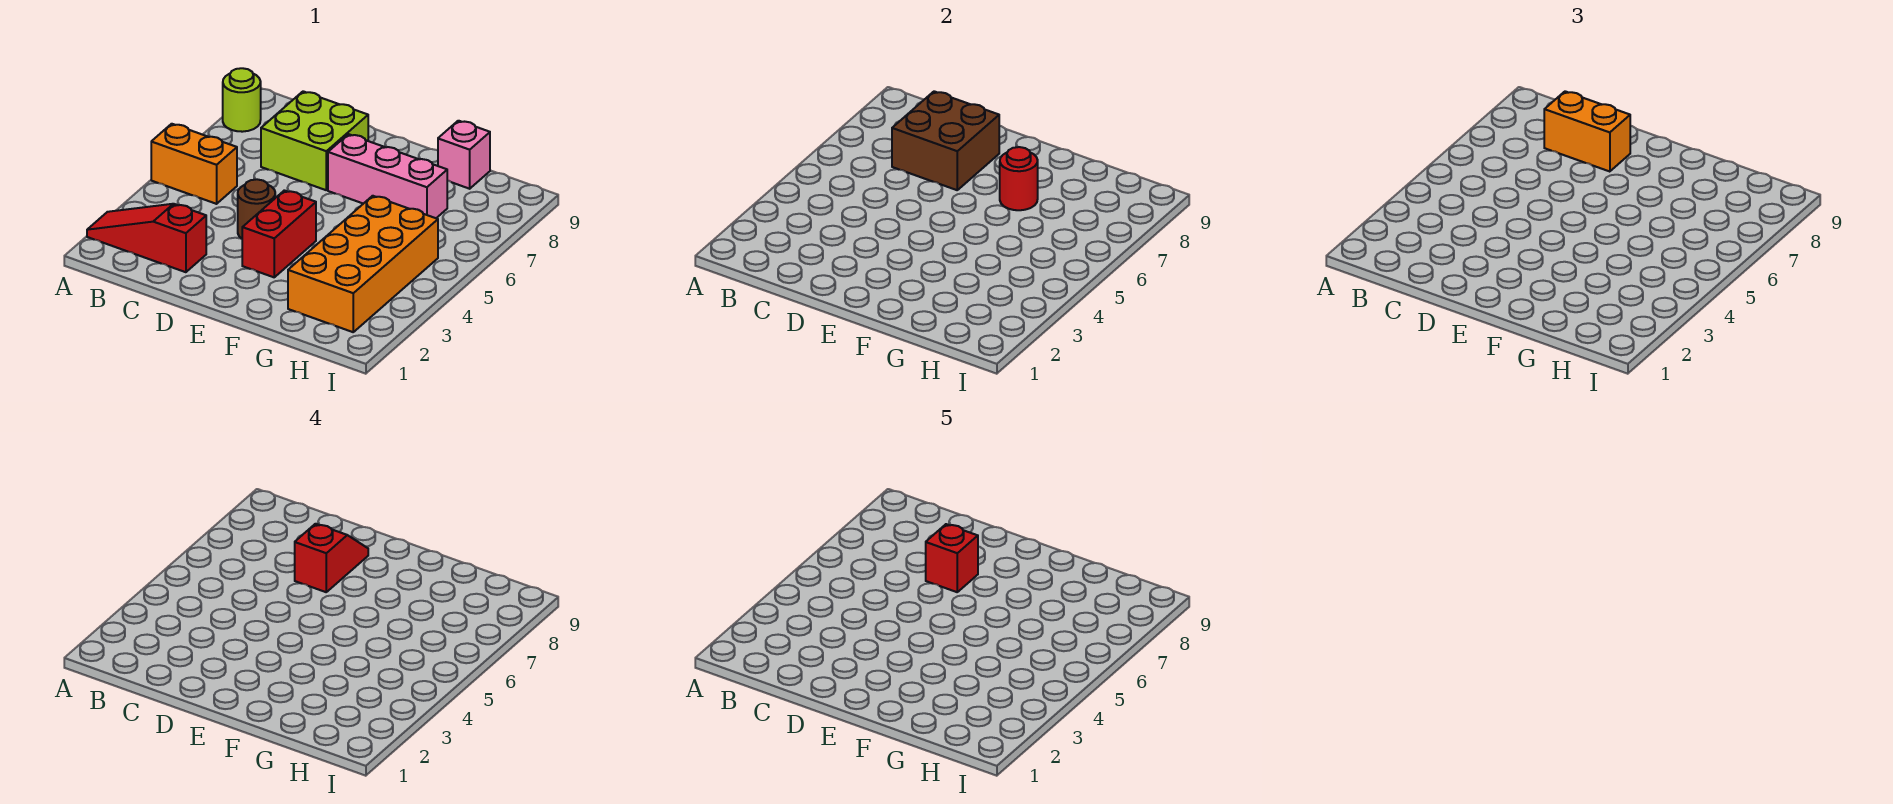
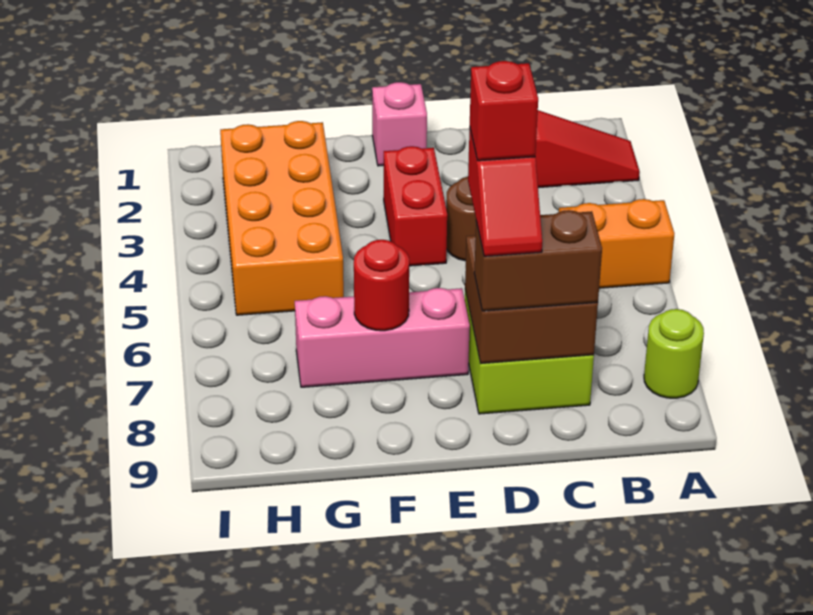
orange brick C8:D8 level 3 -> brown brick C8:D8 level 3
pink brick G9 level 1 -> pink brick E1 level 1

